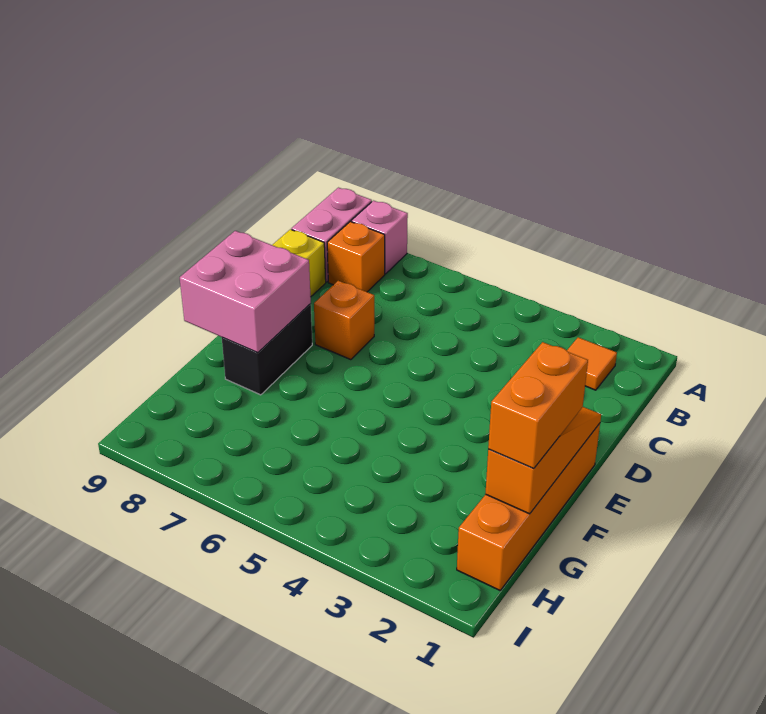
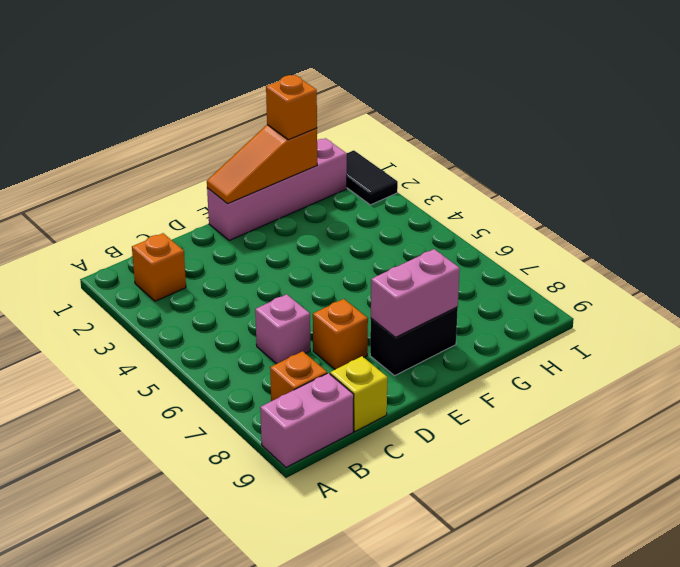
pink brick A8 level 1 -> pink brick C6 level 1
orange tile B2 level 1 -> orange brick B2 level 1
orange brick E1:H1 level 1 -> pink brick E1:H1 level 1
pink brick E8:F9 level 2 -> pink brick E8:F8 level 2
orange brick F1:G1 level 3 -> orange brick G1 level 3
none -> black tile I1:I2 level 1

